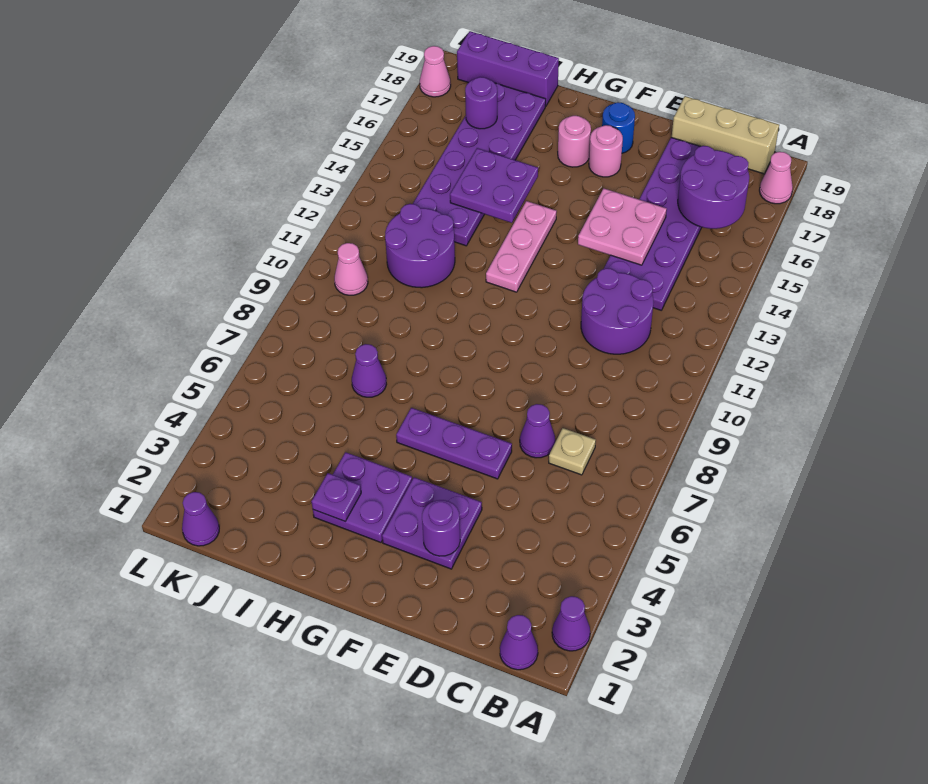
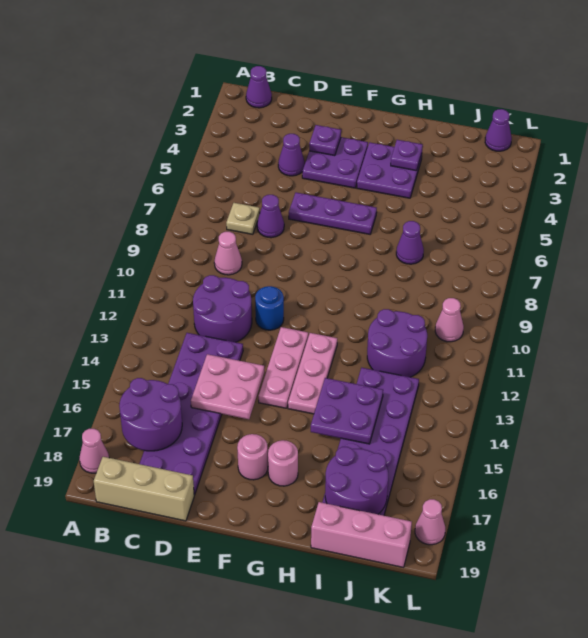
purple cone A2 level 1 -> purple cone D4 level 1
none -> pink cone C9 level 1
purple round brick E3 level 2 -> purple plate E3 level 2
none -> pink plate F12:F14 level 1
blue round brick F18 level 1 -> blue round brick E11 level 1
purple brick I19:K19 level 1 -> pink brick I19:K19 level 1
purple round brick J17 level 2 -> purple round brick I17:J18 level 2

